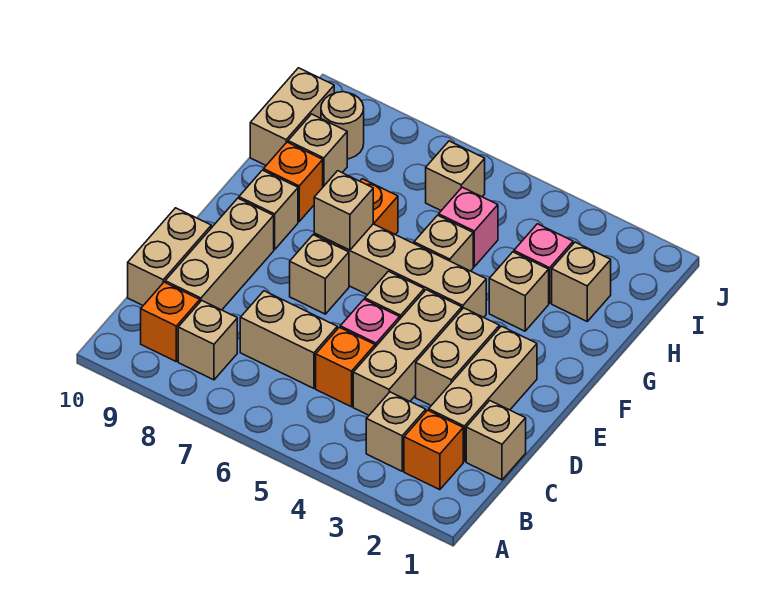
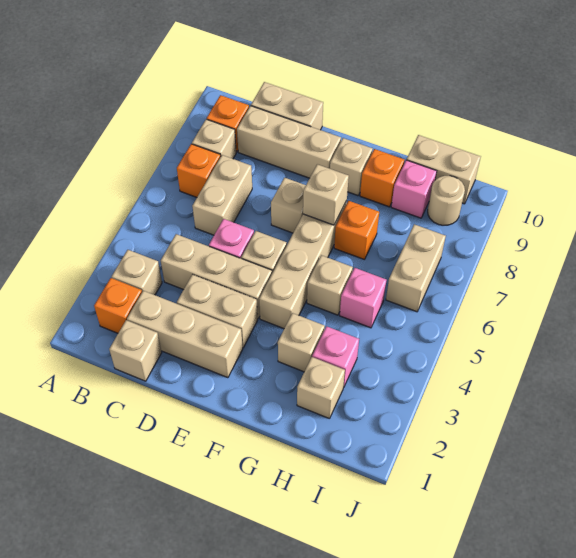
orange brick C5 level 1 -> orange brick B7 level 1
tan brick H9 level 1 -> pink brick H9 level 1
tan brick I6 level 1 -> tan brick I6:I7 level 1

